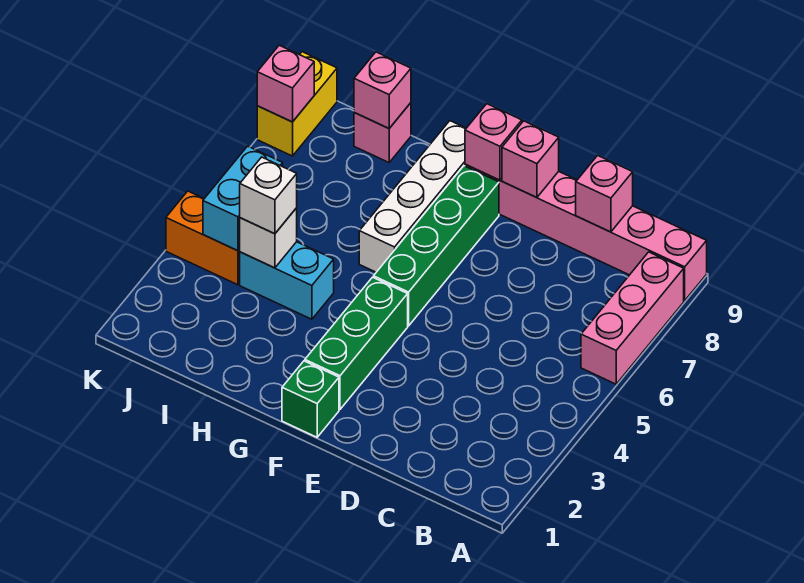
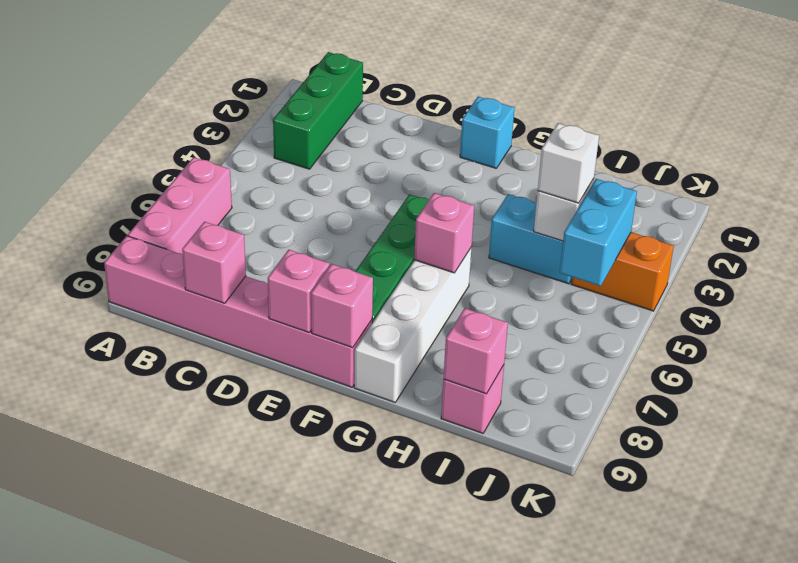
green brick F1 level 1 -> cyan brick F1 level 1
green brick F2:F4 level 1 -> green brick B1:B3 level 1
yellow brick K8:K9 level 1 -> none
pink brick K8 level 2 -> pink brick G6 level 2

